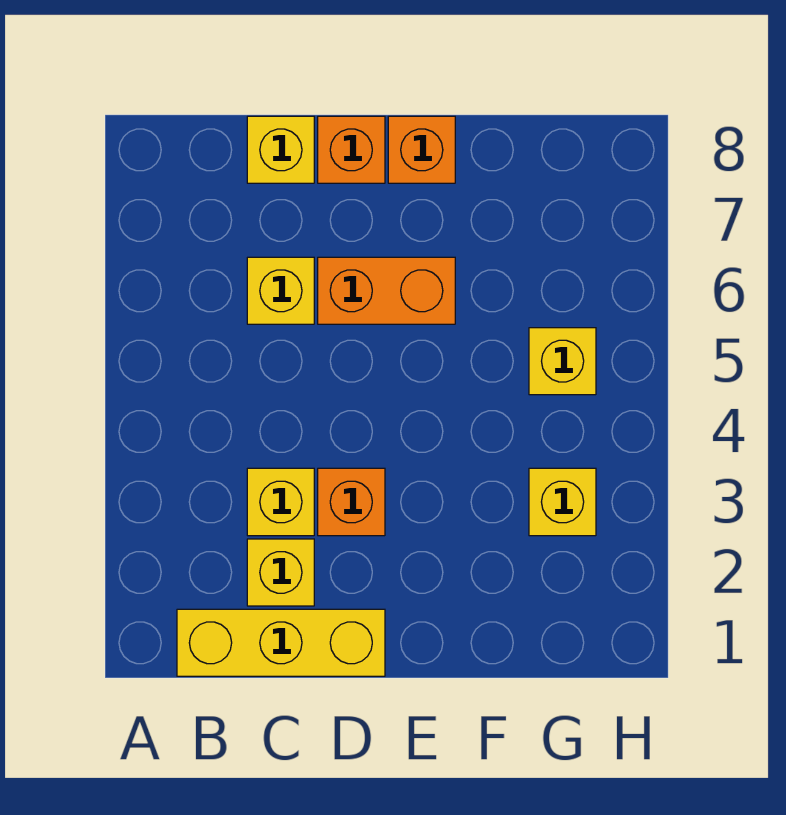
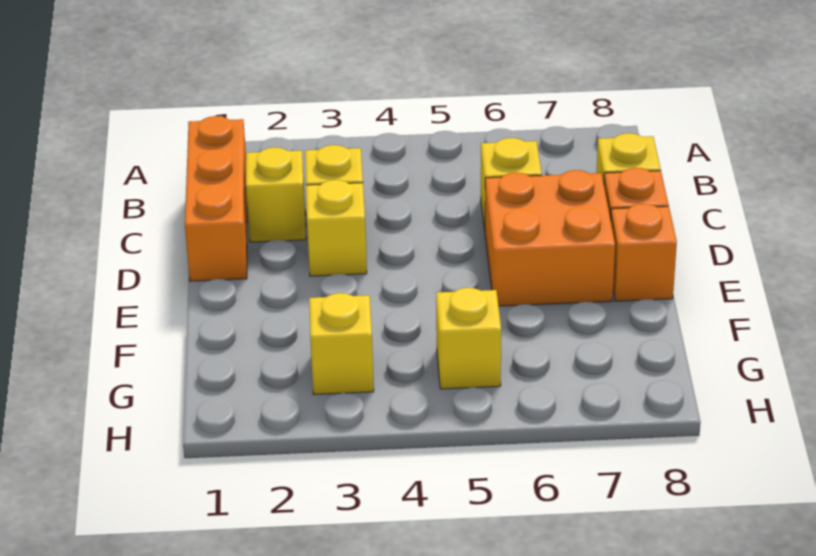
yellow brick B1:D1 level 1 -> orange brick B1:D1 level 1
orange brick D3 level 1 -> yellow brick D3 level 1
orange brick D6:E6 level 1 -> orange brick D6:E7 level 1

